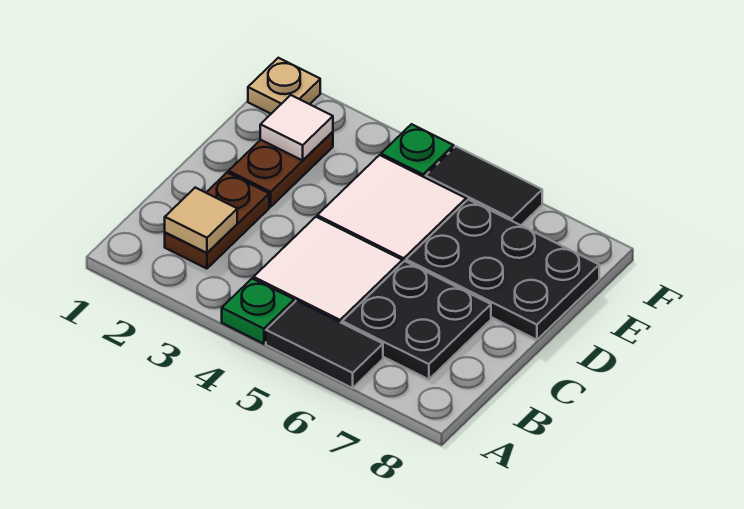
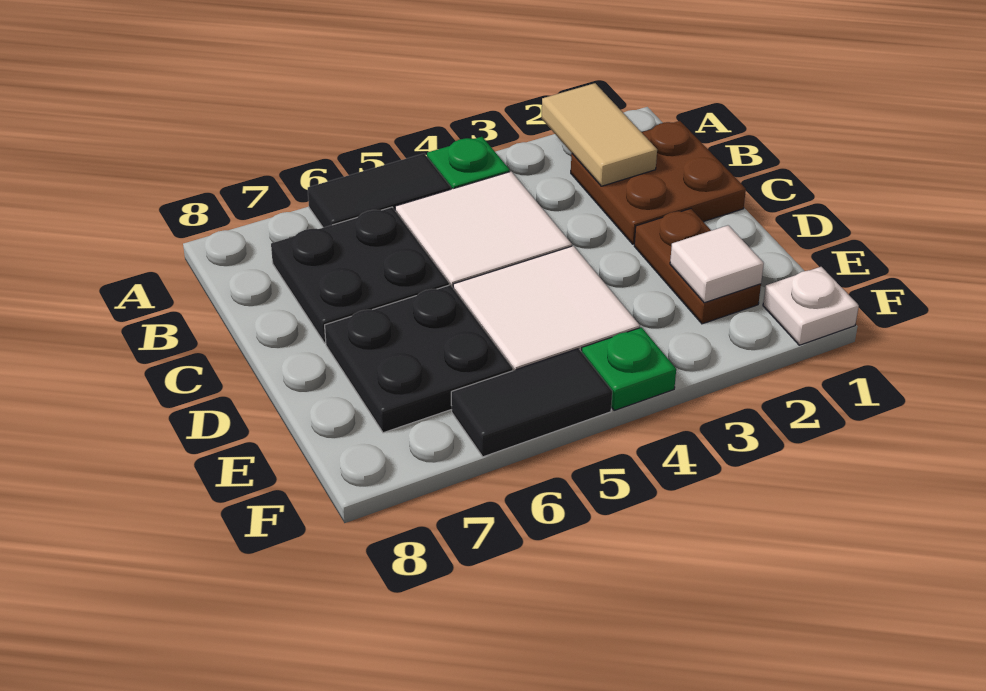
brown plate B2:C2 level 1 -> brown plate B1:C2 level 1
tan tile B2 level 2 -> tan tile A2:B2 level 2
black plate D6:E8 level 1 -> black plate D6:E7 level 1
tan plate F1 level 1 -> white plate F1 level 1

